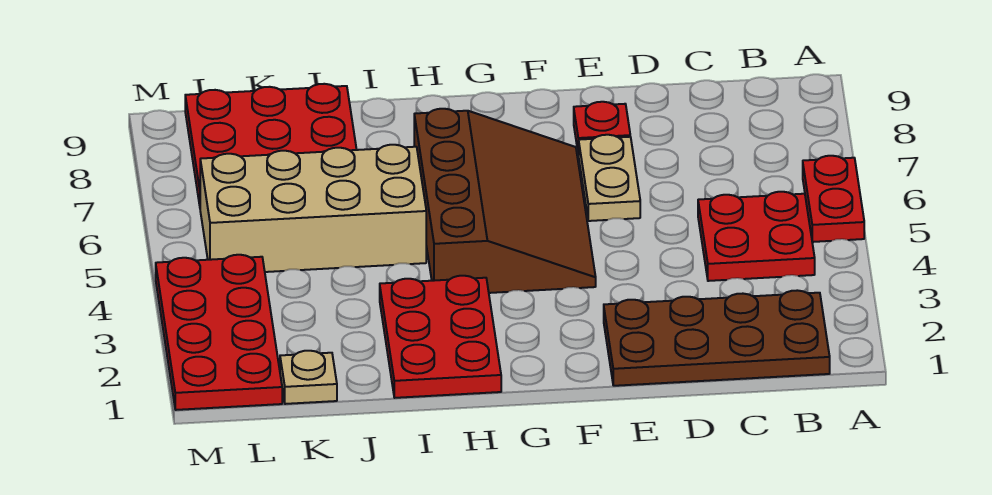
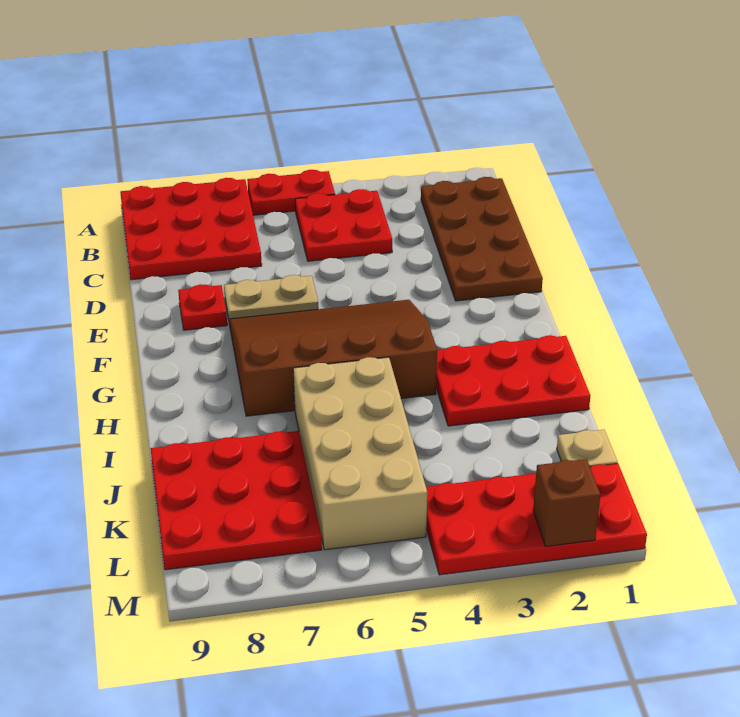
none -> red plate A7:C9 level 1
none -> brown brick M2 level 2

